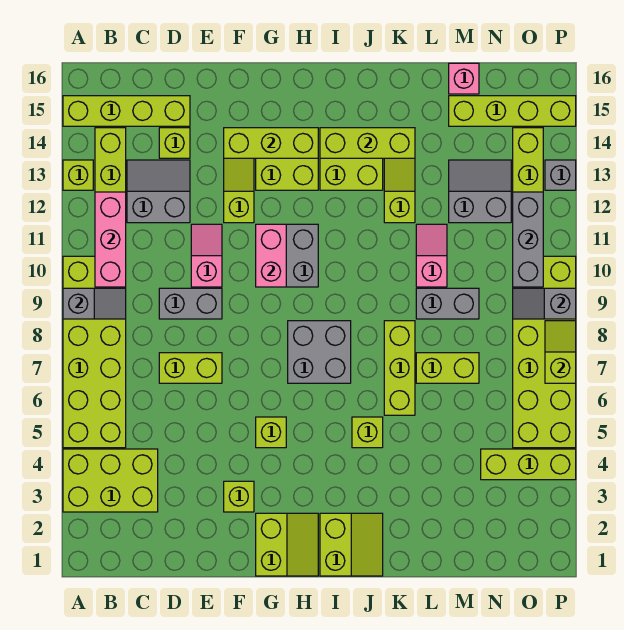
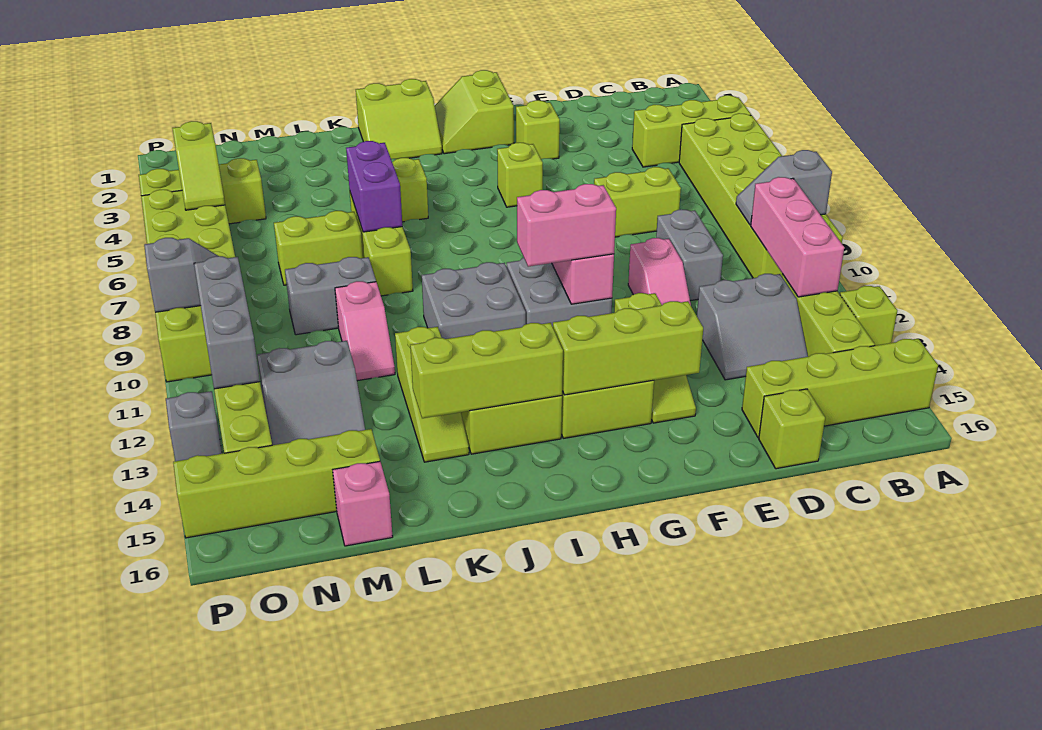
lime brick A3:C4 level 1 -> lime brick A4:C4 level 1
grey brick D9:E9 level 1 -> grey brick D9:D10 level 1
lime brick D14 level 1 -> lime brick D16 level 1
none -> pink brick G11:H11 level 3
grey brick H7:I8 level 1 -> grey brick I10:J11 level 1
lime slope I1:J2 level 1 top I -> lime slope I1:J2 level 1 top 1
none -> purple brick K6:K7 level 2
lime slope P7:P8 level 2 top 7 -> lime slope O4:O5 level 2 top 4

